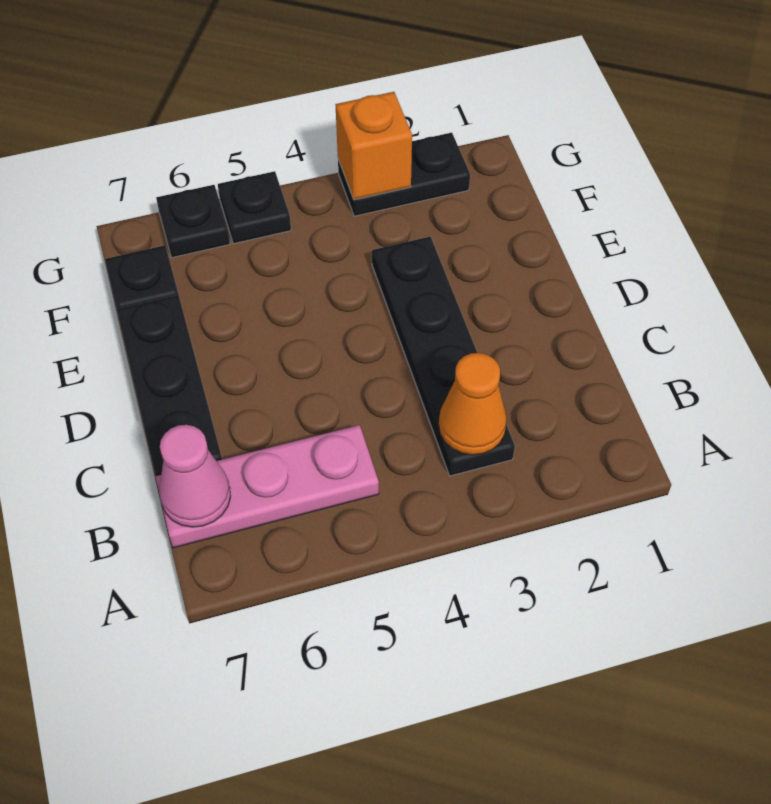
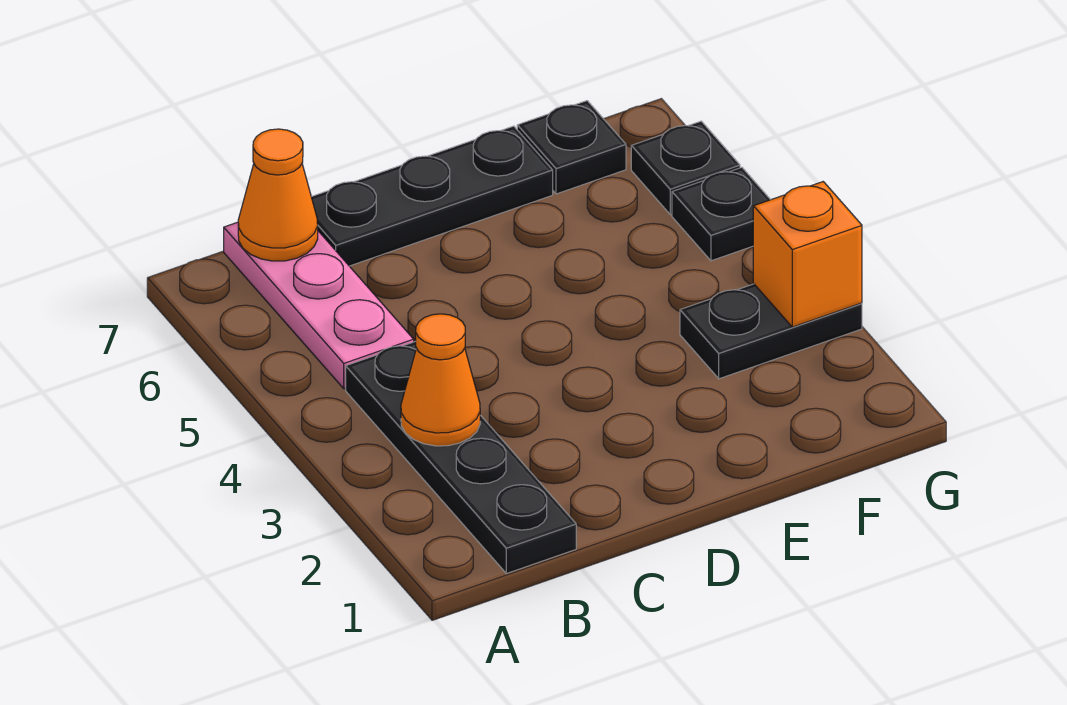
black plate B3:E3 level 1 -> black plate B1:B4 level 1
pink cone B7 level 2 -> orange cone B7 level 2
black plate G2:G3 level 1 -> black plate F3:G3 level 1

